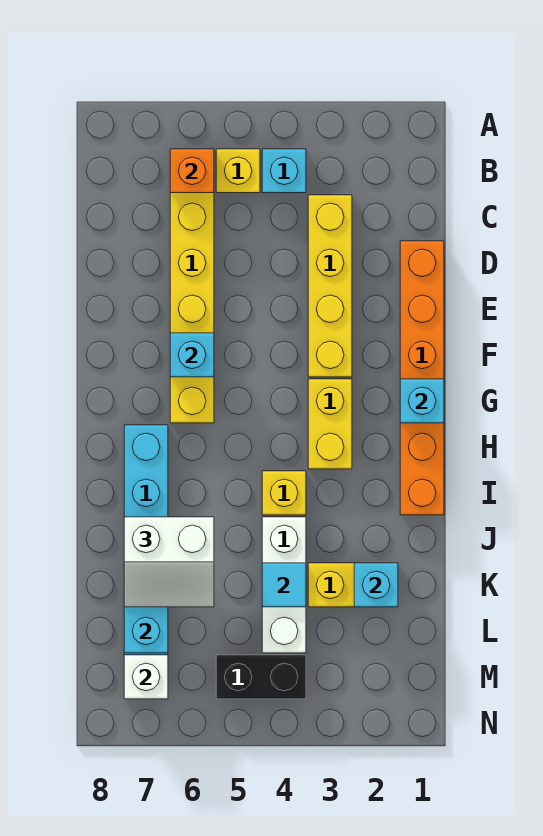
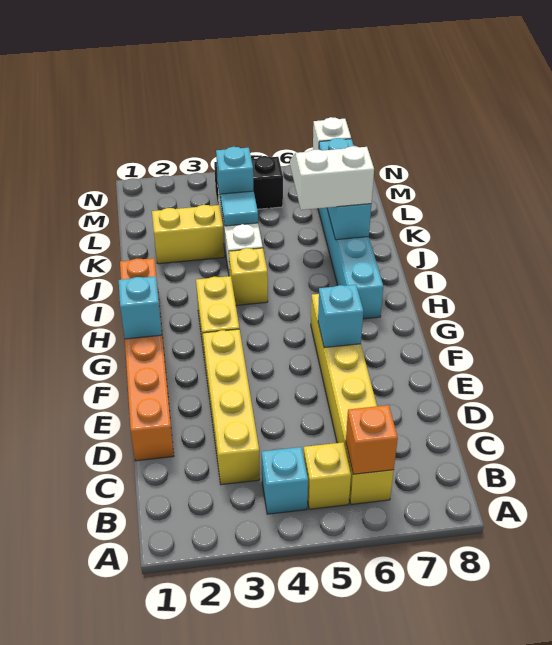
cyan brick K2 level 2 -> cyan brick L4 level 2

